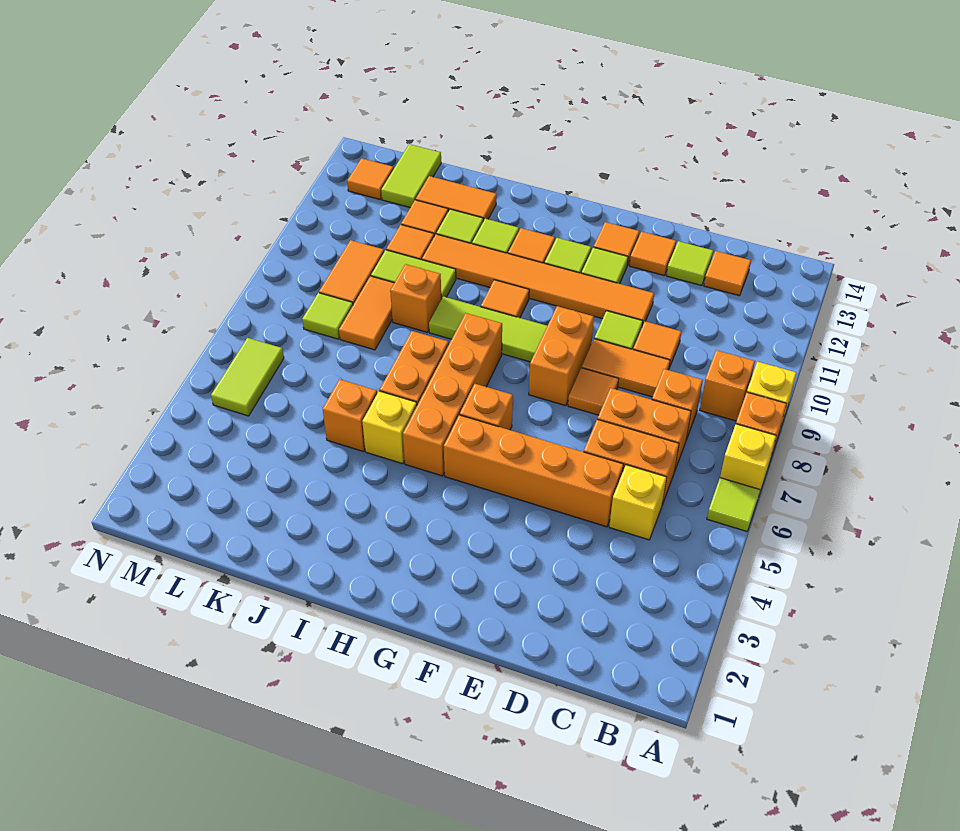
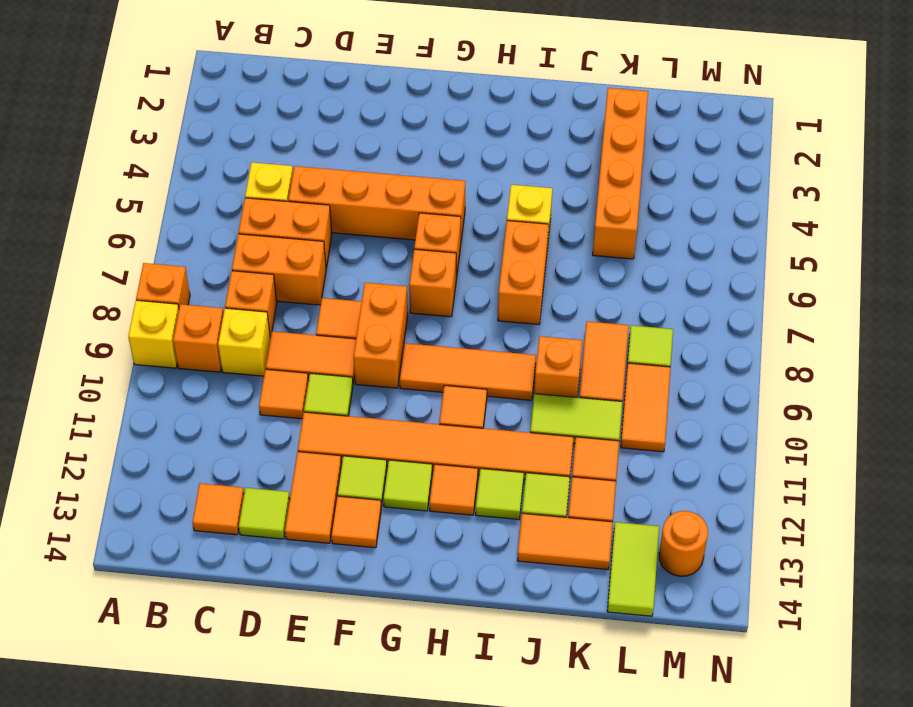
lime tile A6 level 1 -> none
yellow brick A7 level 1 -> yellow brick C9 level 1
orange tile E13 level 1 -> orange tile E12:E13 level 1
lime tile G9:I9 level 1 -> orange tile G9:I9 level 1
orange brick H5:H8 level 1 -> orange brick K2:K5 level 1
orange brick J5 level 1 -> orange brick G7 level 1
lime tile M5:M6 level 1 -> none
orange tile M13 level 1 -> orange round brick M13 level 1

